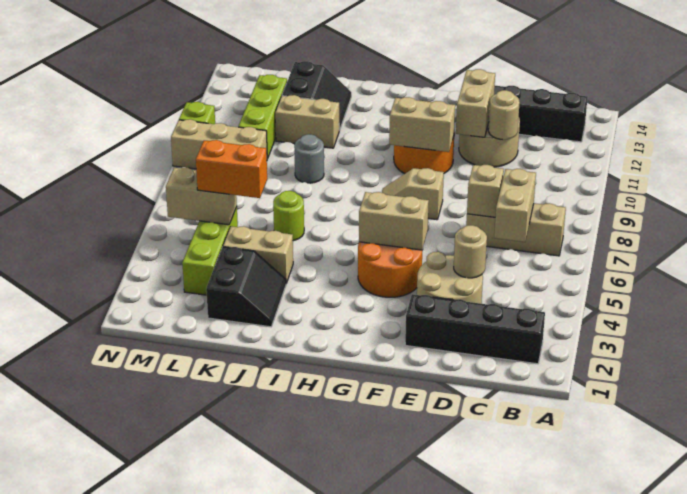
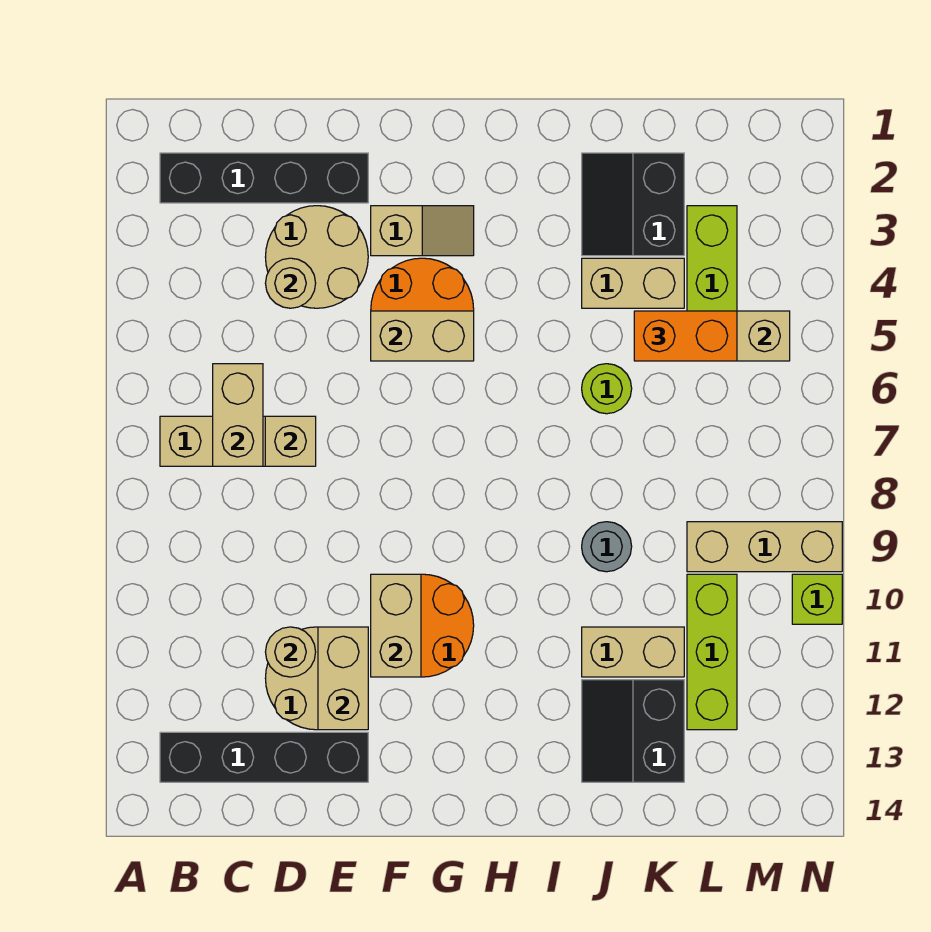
tan slope F8:G8 level 1 top F -> tan slope F3:G3 level 1 top F
tan brick F10:G10 level 2 -> tan brick F10:F11 level 2

